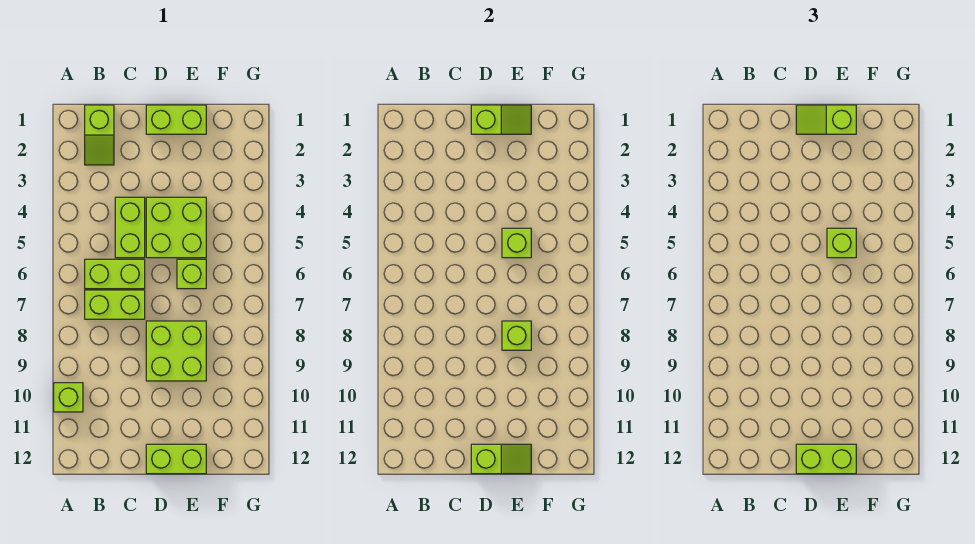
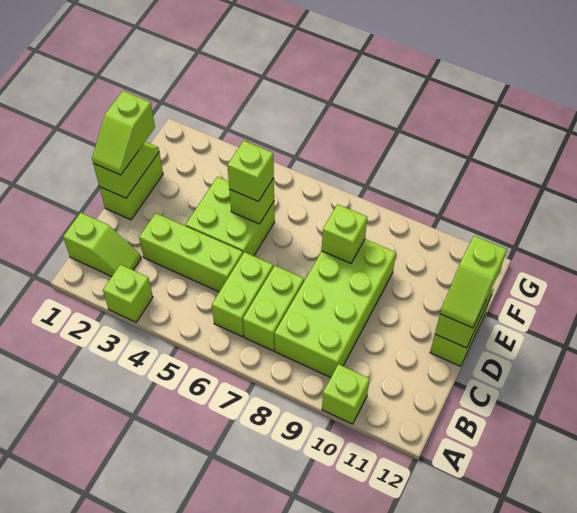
lime brick C4:C5 level 1 -> lime brick C3:C5 level 1
lime brick D8:E9 level 1 -> lime brick B8:E9 level 1
lime brick D12:E12 level 3 -> lime slope D12:E12 level 3 top E
lime brick E6 level 1 -> lime brick A3 level 1

